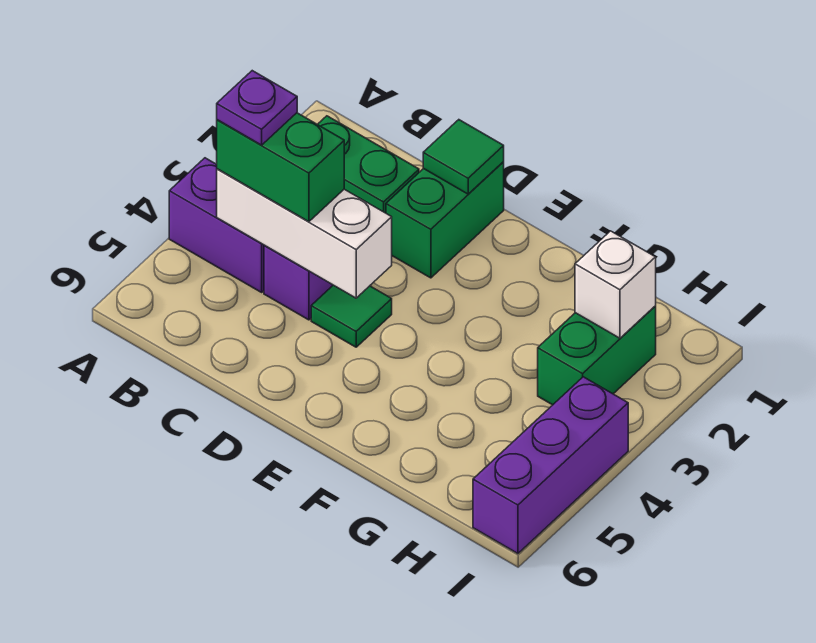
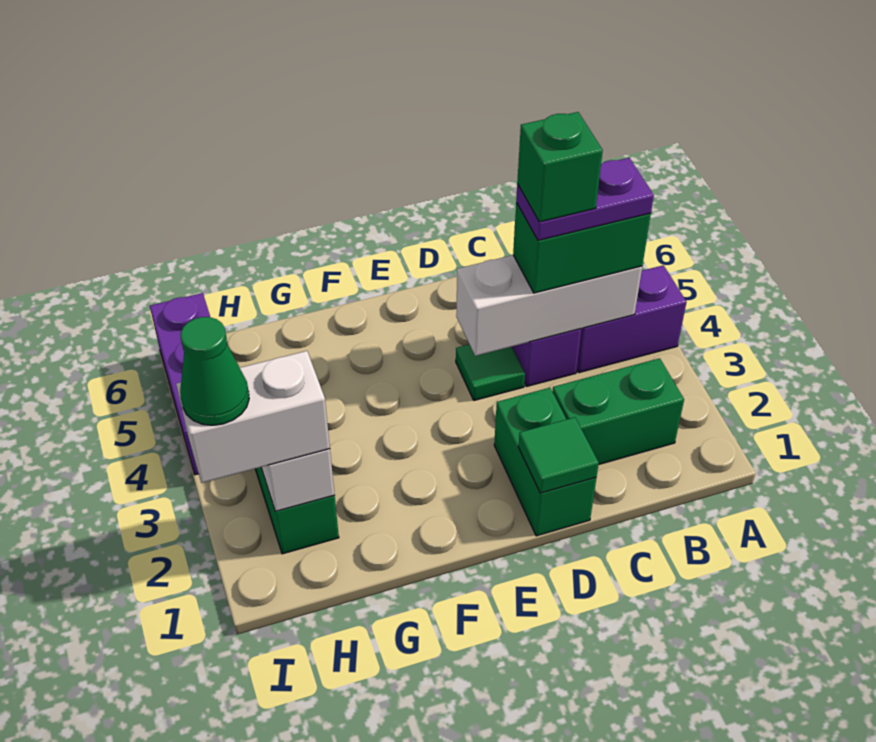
purple plate B4 level 4 -> purple plate B4:C4 level 4
none -> green brick C4 level 5
none -> white brick H2:I2 level 3
none -> green cone I2 level 4

